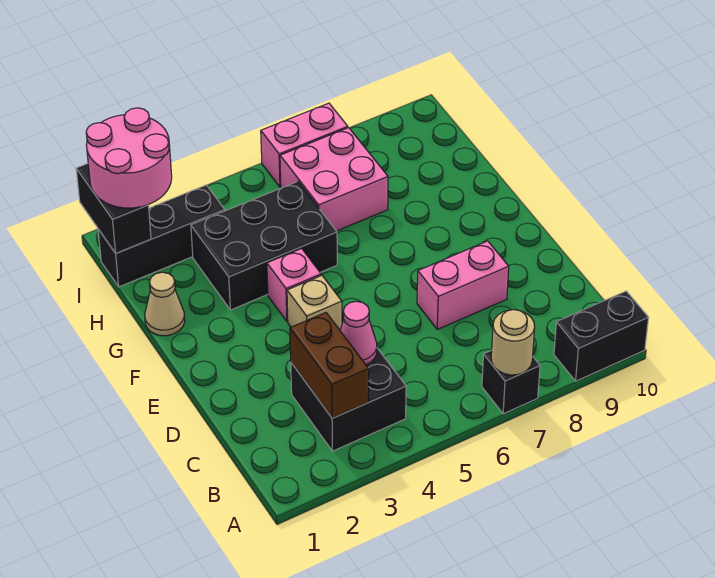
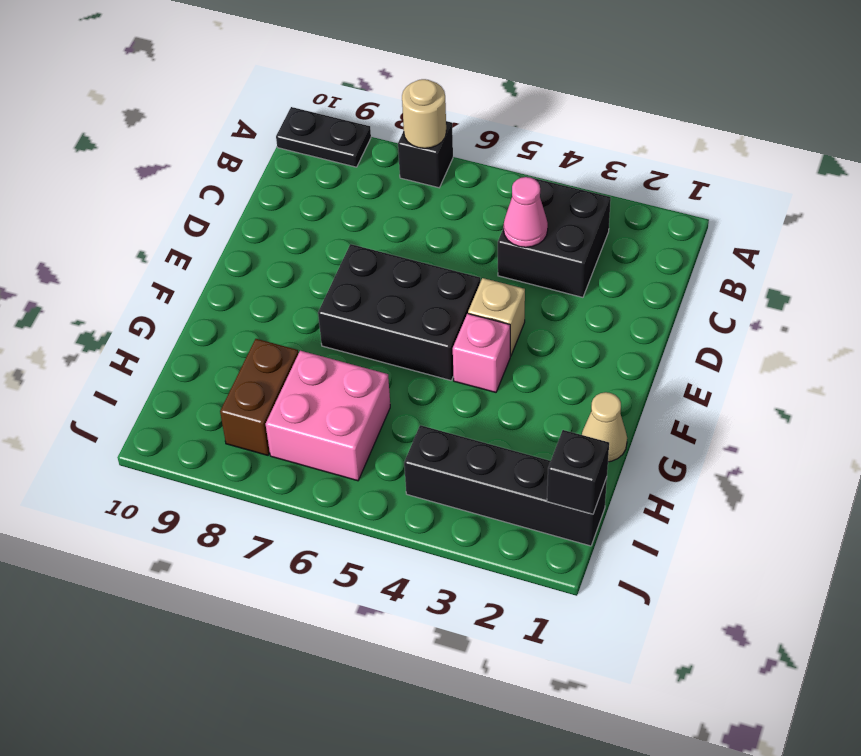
black brick A9:A10 level 1 -> black plate A9:A10 level 1
brown brick B3:C3 level 2 -> brown brick H8:I8 level 1
pink brick D7:D8 level 1 -> none
black brick G3:H5 level 1 -> black brick E5:F7 level 1
black brick I1:I3 level 1 -> black brick I1:I4 level 1
black brick I1:J1 level 2 -> black brick I1 level 2
pink round brick I1:J2 level 3 -> none
pink brick J6:J7 level 1 -> none

